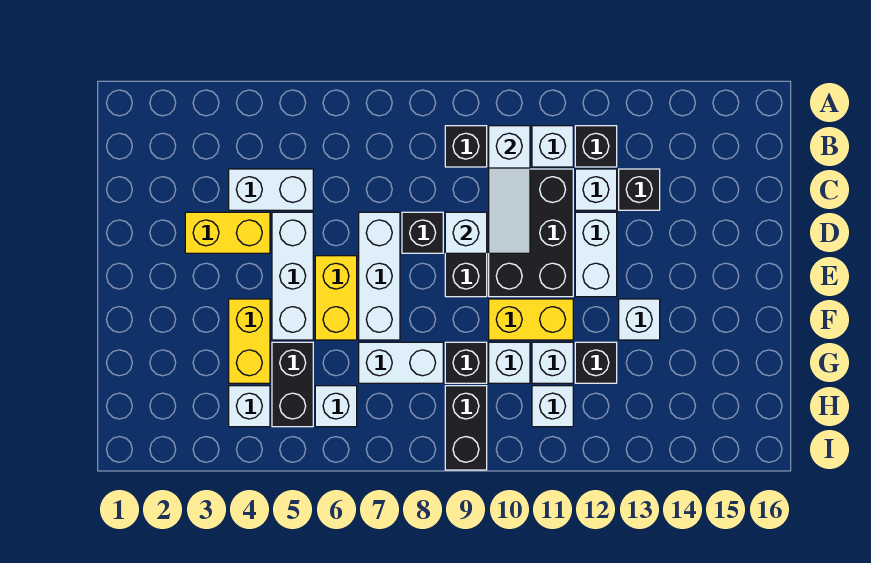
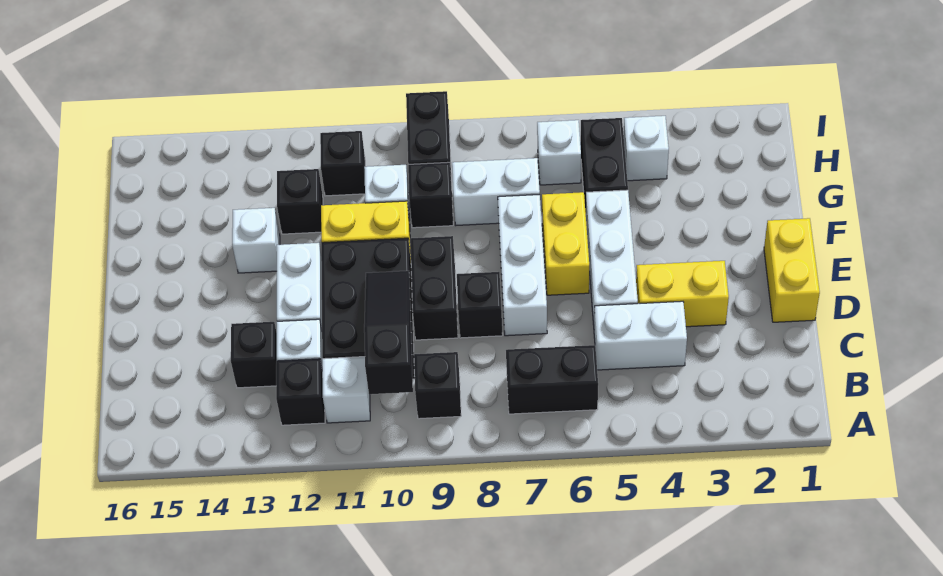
none -> black brick B6:B7 level 1
white slope B10:D10 level 2 top B -> black slope B10:D10 level 2 top B
white brick D9 level 2 -> none
yellow brick F4:G4 level 1 -> yellow brick D1:E1 level 1
white brick G11 level 1 -> none
white brick H11 level 1 -> black brick H11 level 1

